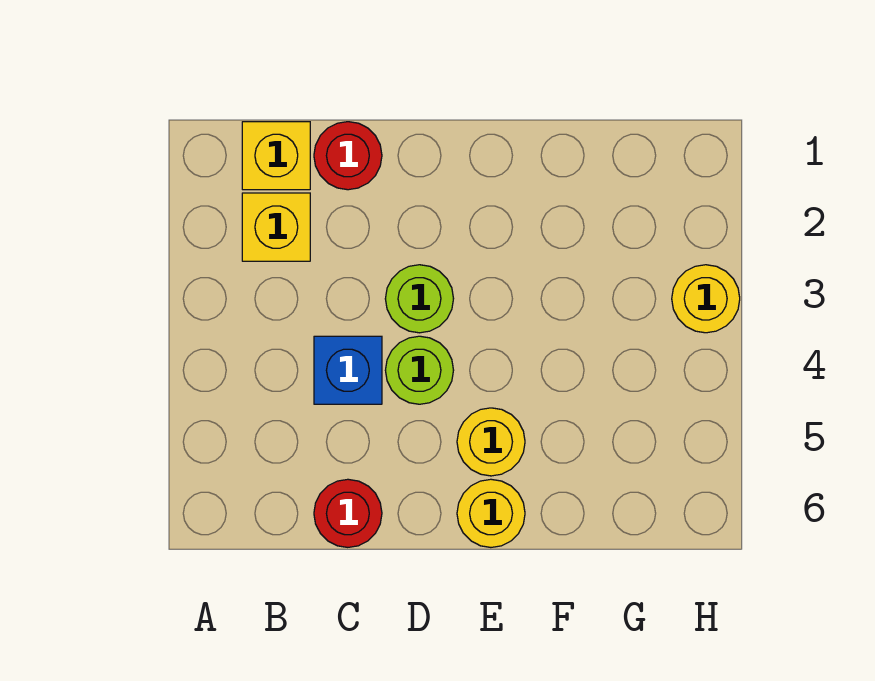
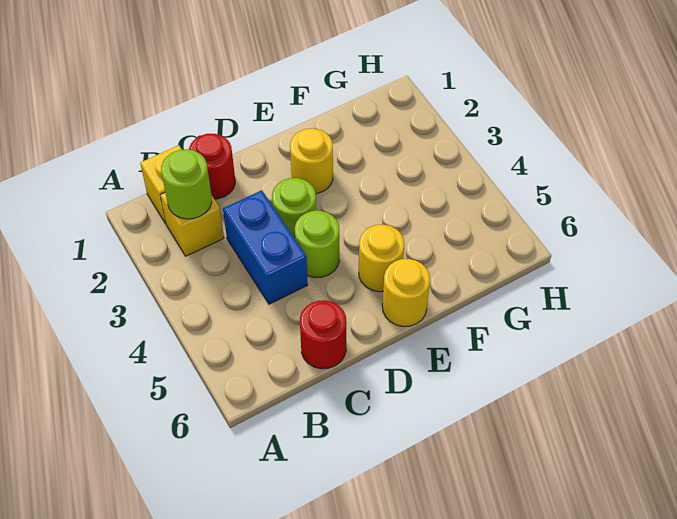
none -> lime round brick B2 level 2
blue brick C4 level 1 -> blue brick C3:C4 level 1
yellow round brick H3 level 1 -> yellow round brick E2 level 1

